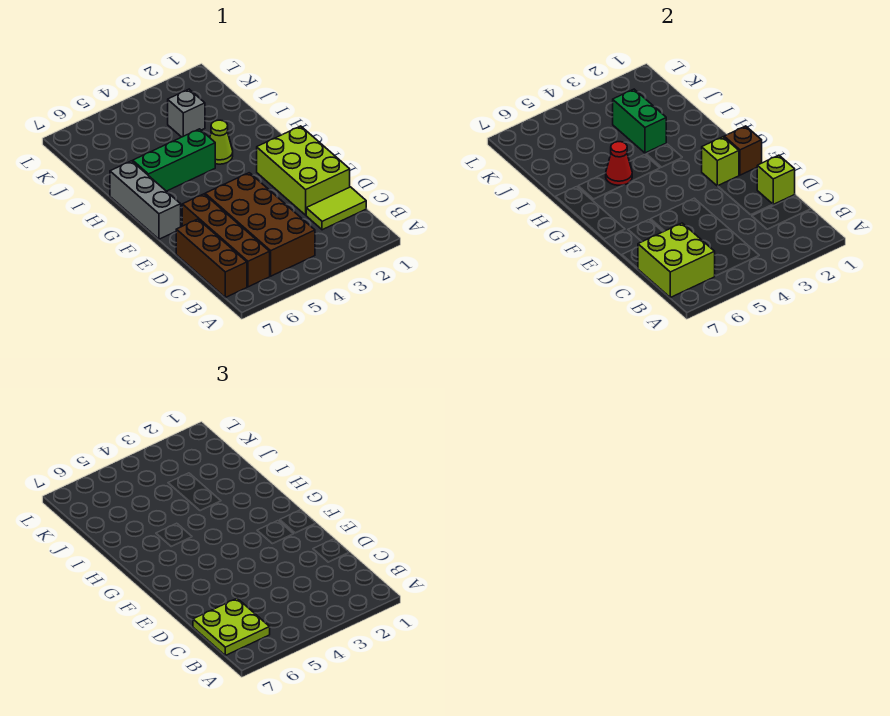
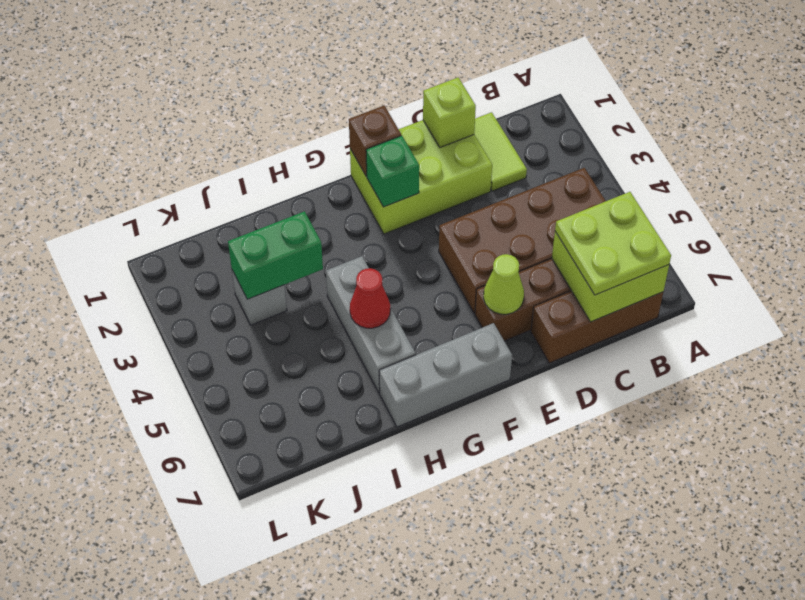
lime brick F2 level 2 -> green brick F2 level 2
lime cone H3 level 1 -> lime cone E6 level 2
green brick H4:H6 level 1 -> grey brick H4:H6 level 1

